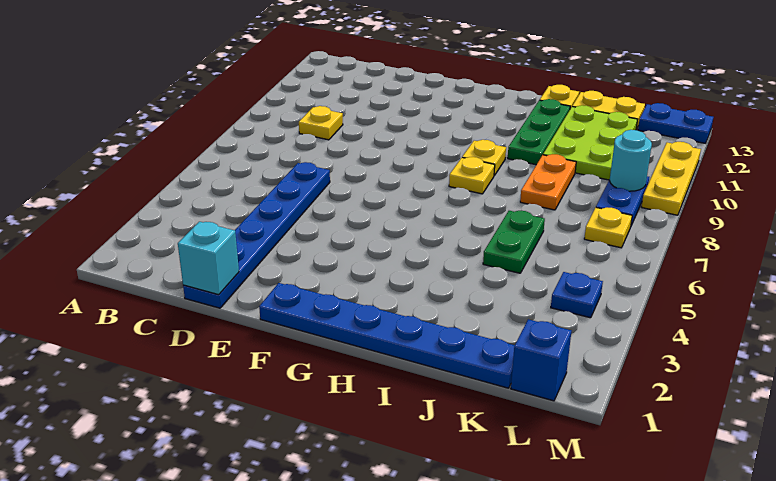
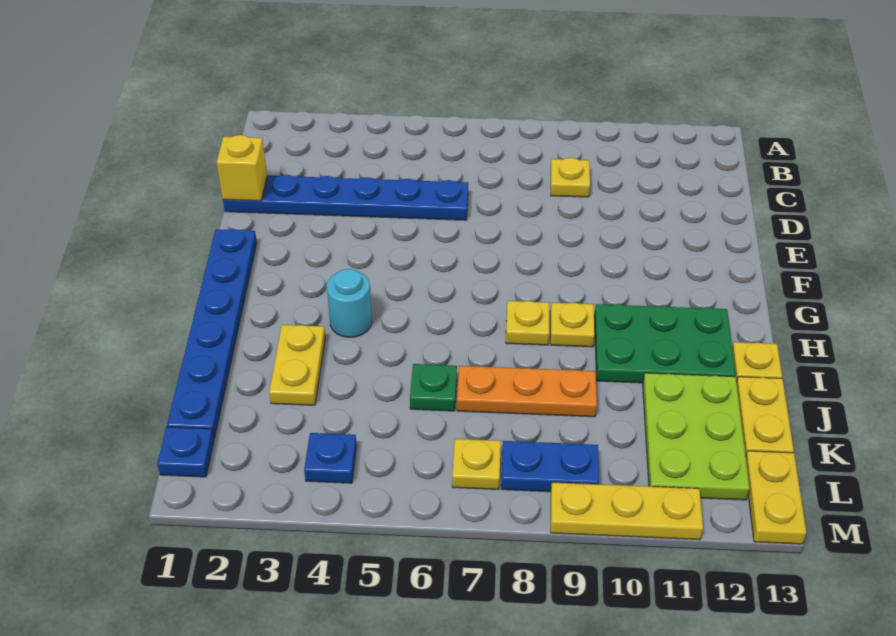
cyan brick D1 level 2 -> yellow brick D1 level 2
none -> yellow plate I3:J3 level 1
green plate I10:I12 level 1 -> green plate H10:I12 level 1
green plate J5:J6 level 1 -> green plate J6 level 1
orange plate J8:J9 level 1 -> orange plate J7:J9 level 1
lime plate J10:K12 level 1 -> lime plate J11:L12 level 1
blue brick L1 level 1 -> blue plate L1 level 1
cyan round brick L9 level 2 -> cyan round brick H4 level 1
blue plate L13:M13 level 1 -> yellow plate L13:M13 level 1

